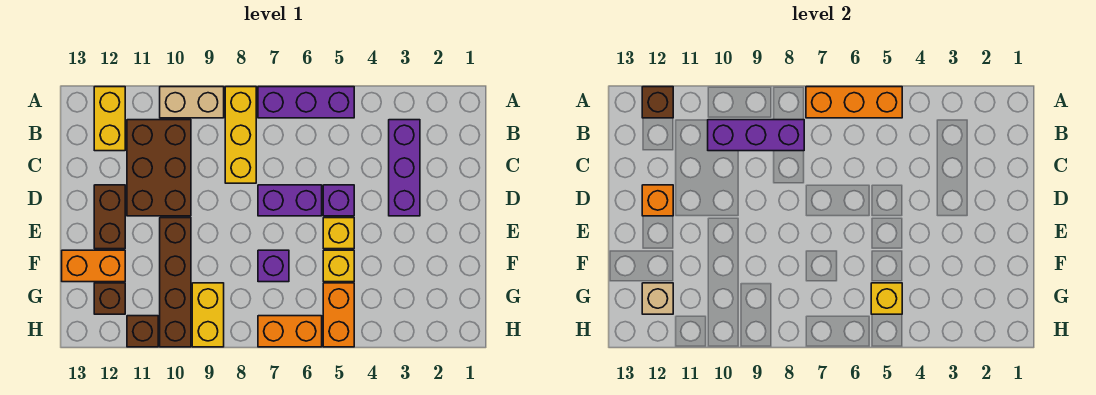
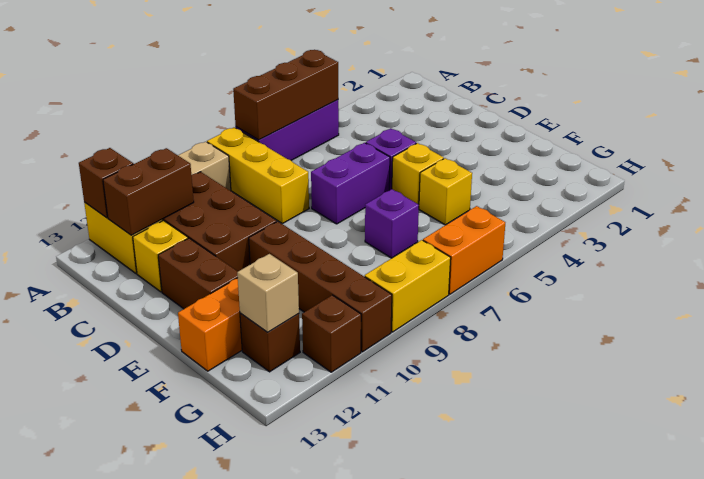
orange brick A5:A7 level 2 -> brown brick A5:A7 level 2
purple brick B3:D3 level 1 -> none
purple brick B8:B10 level 2 -> none
none -> brown brick B11:B12 level 2
orange brick D12 level 2 -> none
orange brick G5:H5 level 1 -> none
yellow brick G5 level 2 -> yellow brick C12 level 1
yellow brick G9:H9 level 1 -> yellow brick H8:H9 level 1

